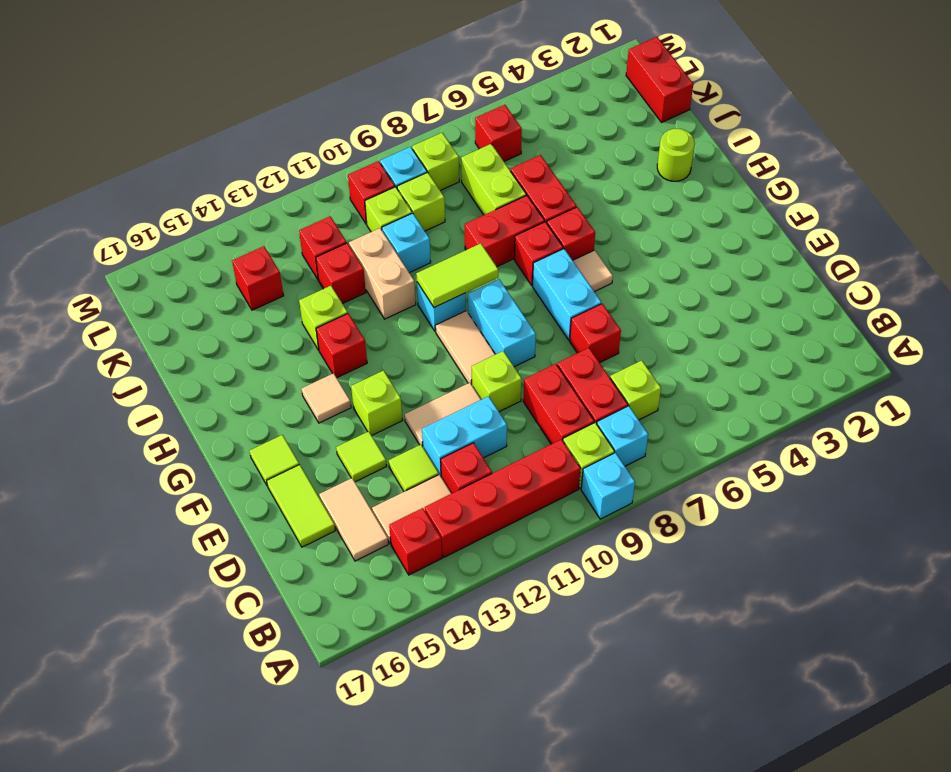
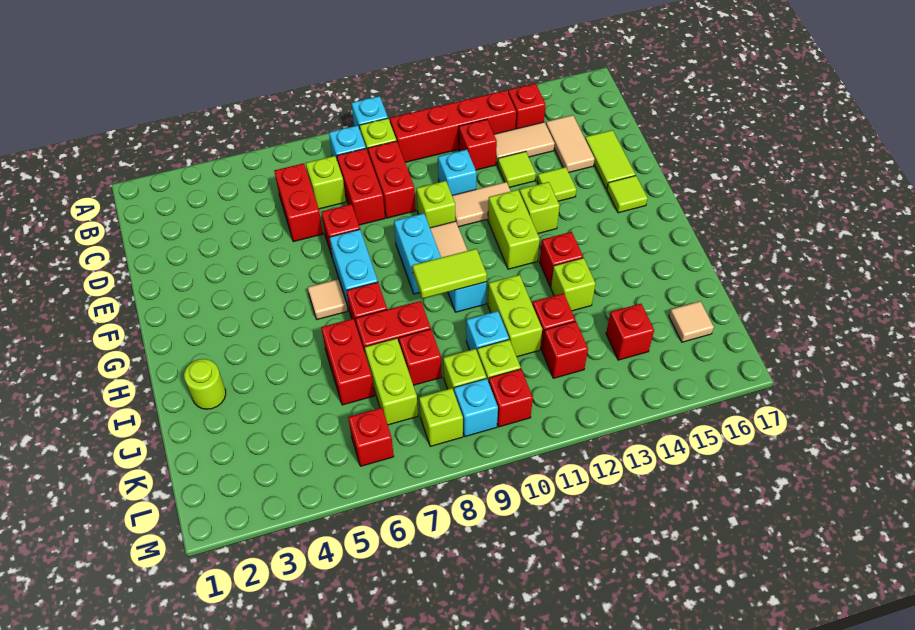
cyan brick D11:D12 level 1 -> cyan brick D11 level 1
none -> lime brick F12:G12 level 1
tan tile G14 level 1 -> tan tile K16 level 1
red brick H6 level 1 -> red brick J8 level 1
tan brick I11:J11 level 1 -> lime brick I11:J11 level 1
red brick K1:L1 level 1 -> red brick C6:D6 level 1

